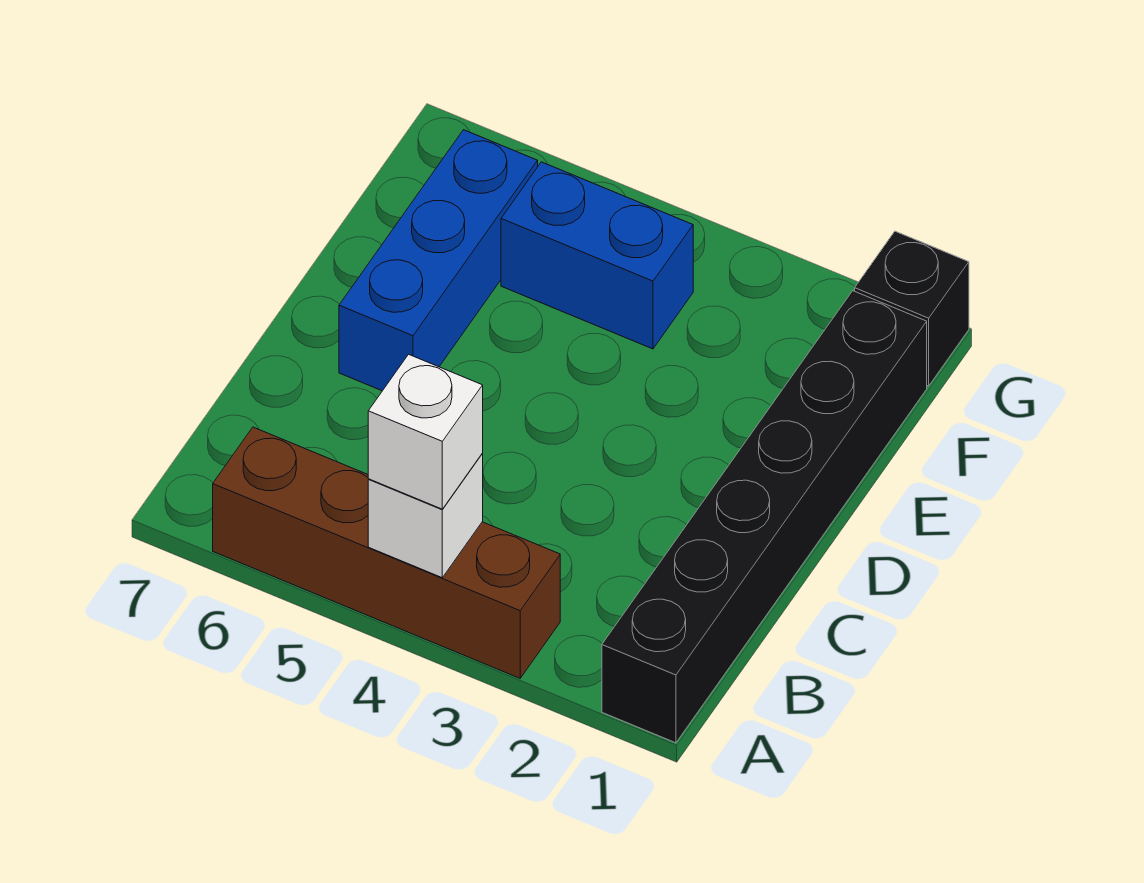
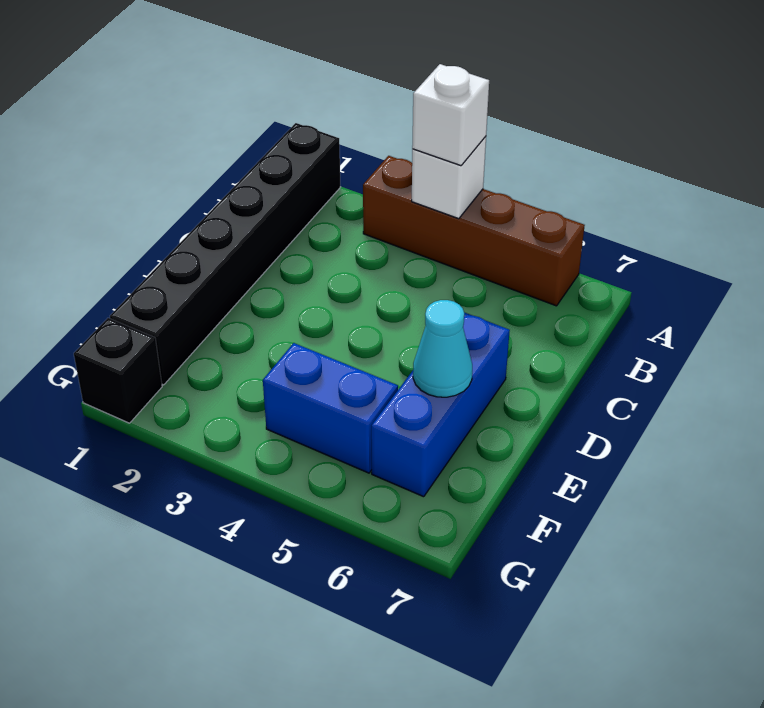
none -> cyan cone E6 level 2

